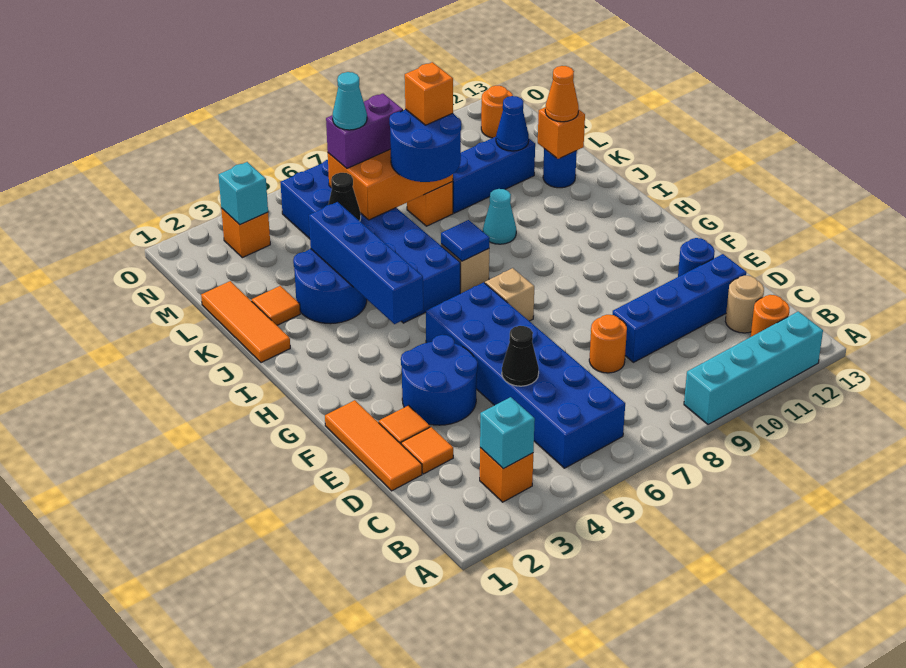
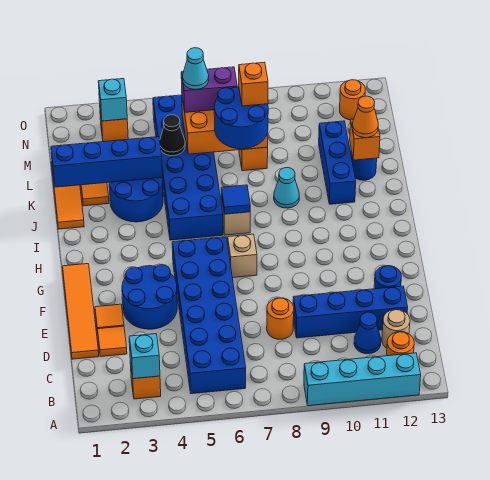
orange tile D1:F1 level 1 -> orange tile D1:G1 level 1
black cone D5 level 2 -> none
blue brick H4:K4 level 2 -> blue brick K1:K4 level 2
blue brick L9:L11 level 1 -> blue brick J11:L11 level 1
blue cone L11 level 2 -> blue cone C11 level 1

